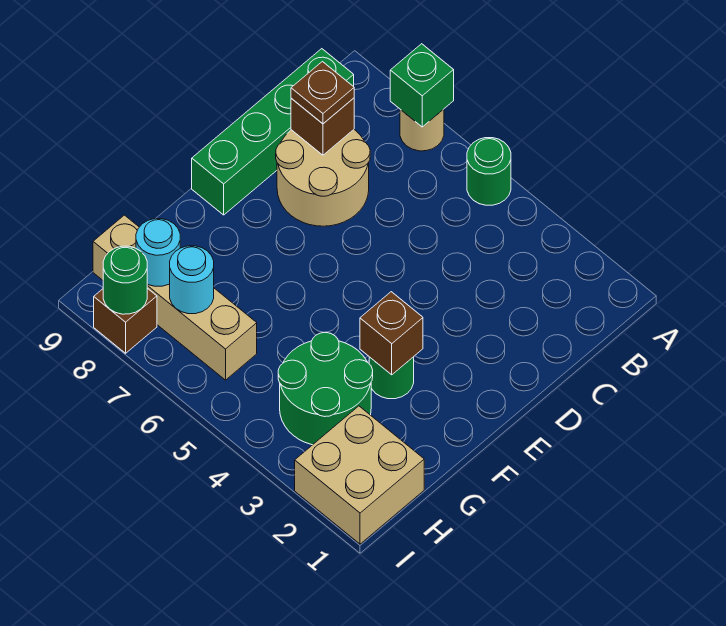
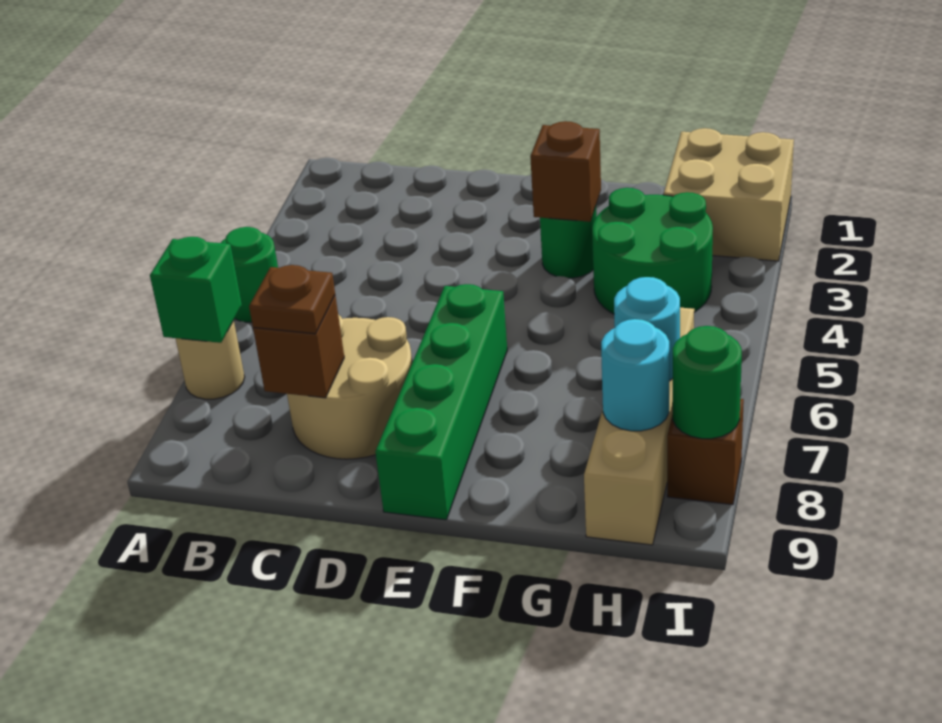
green brick B9:E9 level 1 -> green brick E6:E9 level 1

